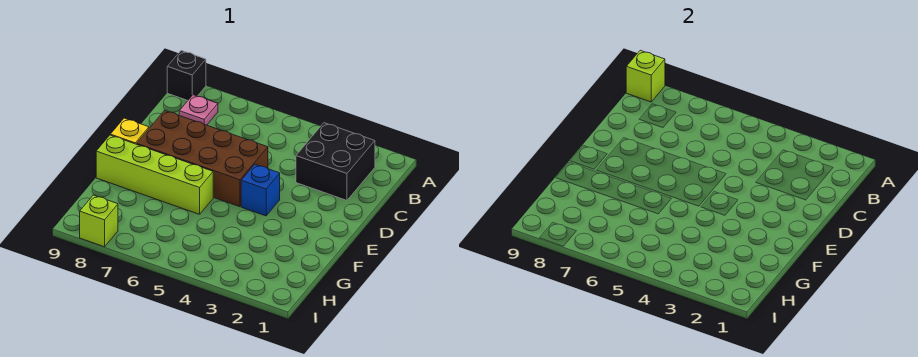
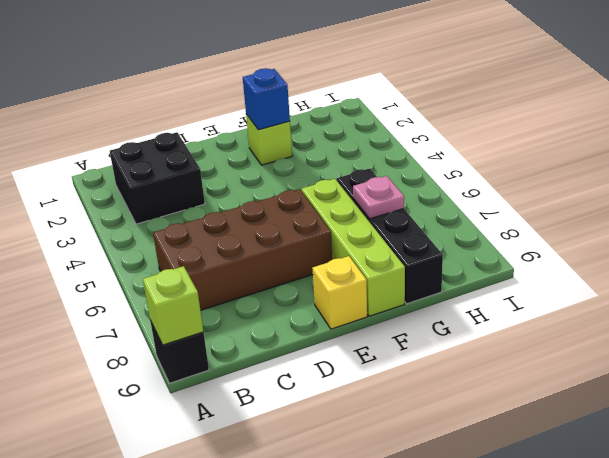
pink plate B8 level 1 -> pink plate G7 level 2
brown brick D5:E8 level 1 -> brown brick B6:E7 level 1
blue brick E4 level 1 -> blue brick F2 level 2
none -> black brick G6:G9 level 1
lime brick I8 level 1 -> lime brick F2 level 1

